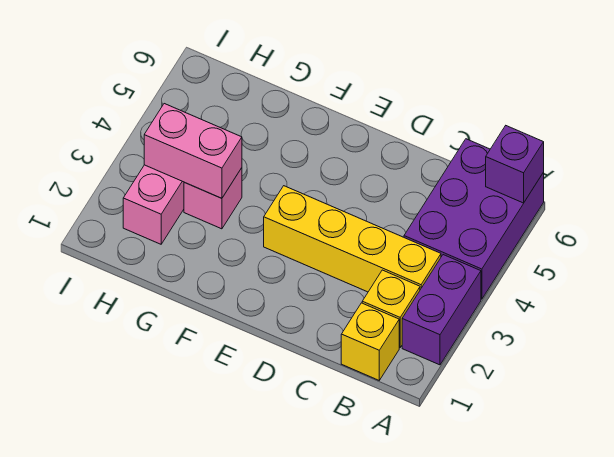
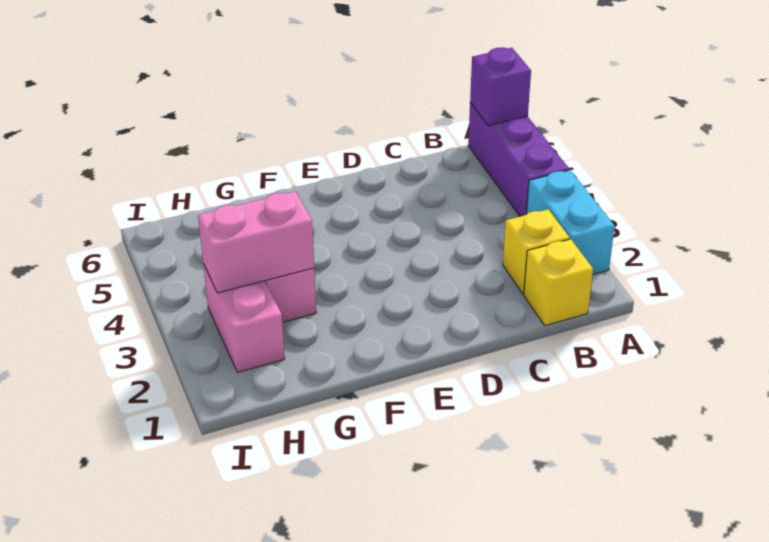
purple brick A2:A3 level 1 -> cyan brick A2:A3 level 1
purple brick A4:B6 level 1 -> purple brick A4:A6 level 1
yellow brick B3:E3 level 1 -> none

